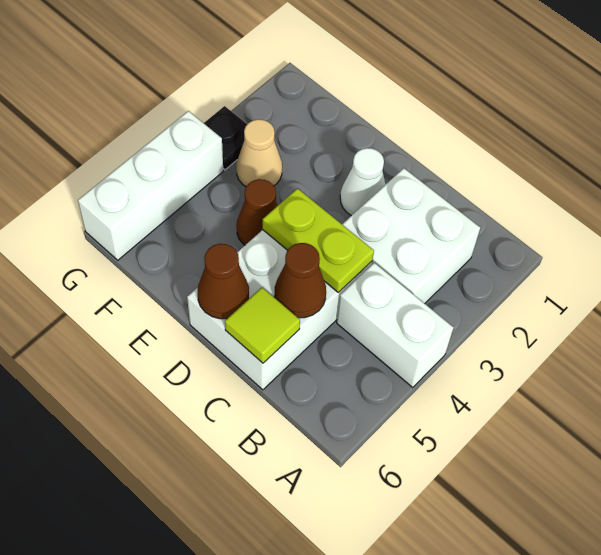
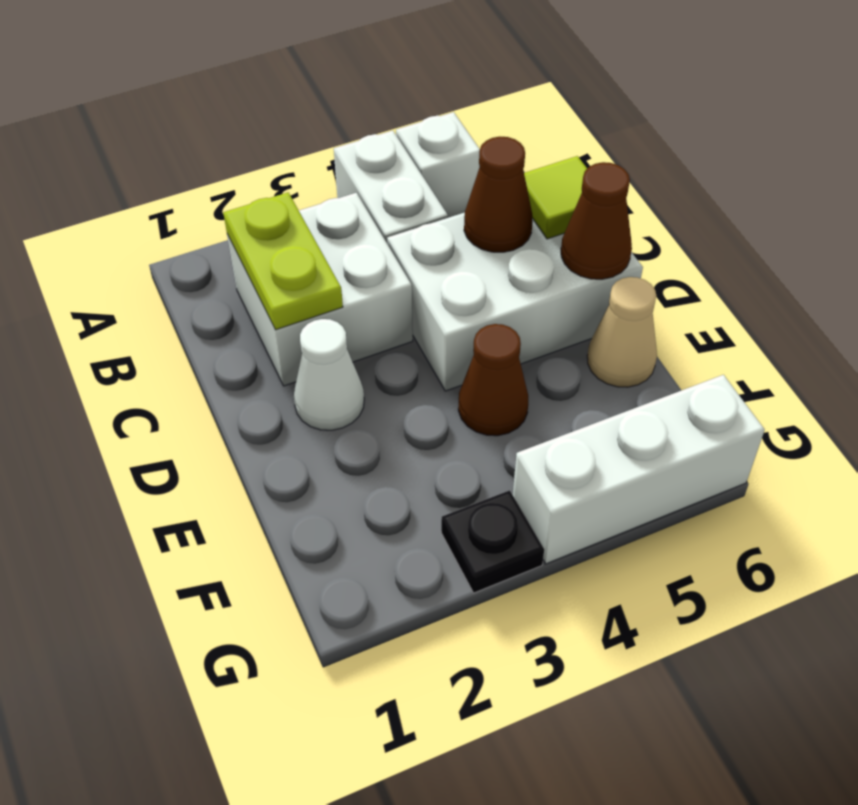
none -> white brick A5 level 1
lime plate C4:D4 level 2 -> lime plate B2:C2 level 2
tan cone F3 level 1 -> tan cone E6 level 1

